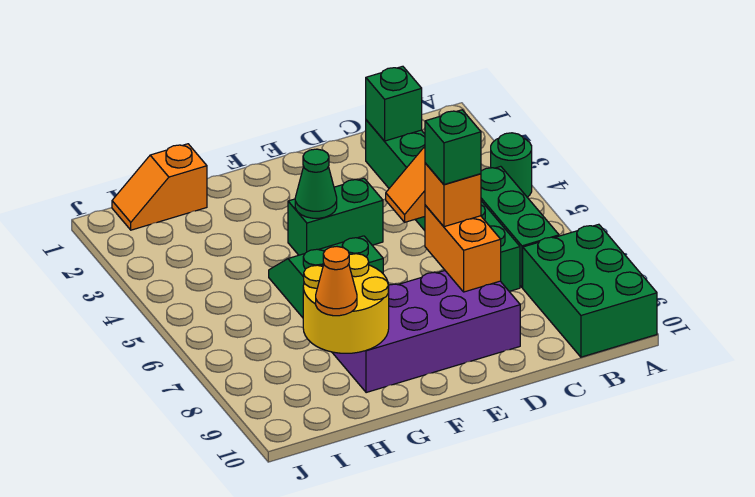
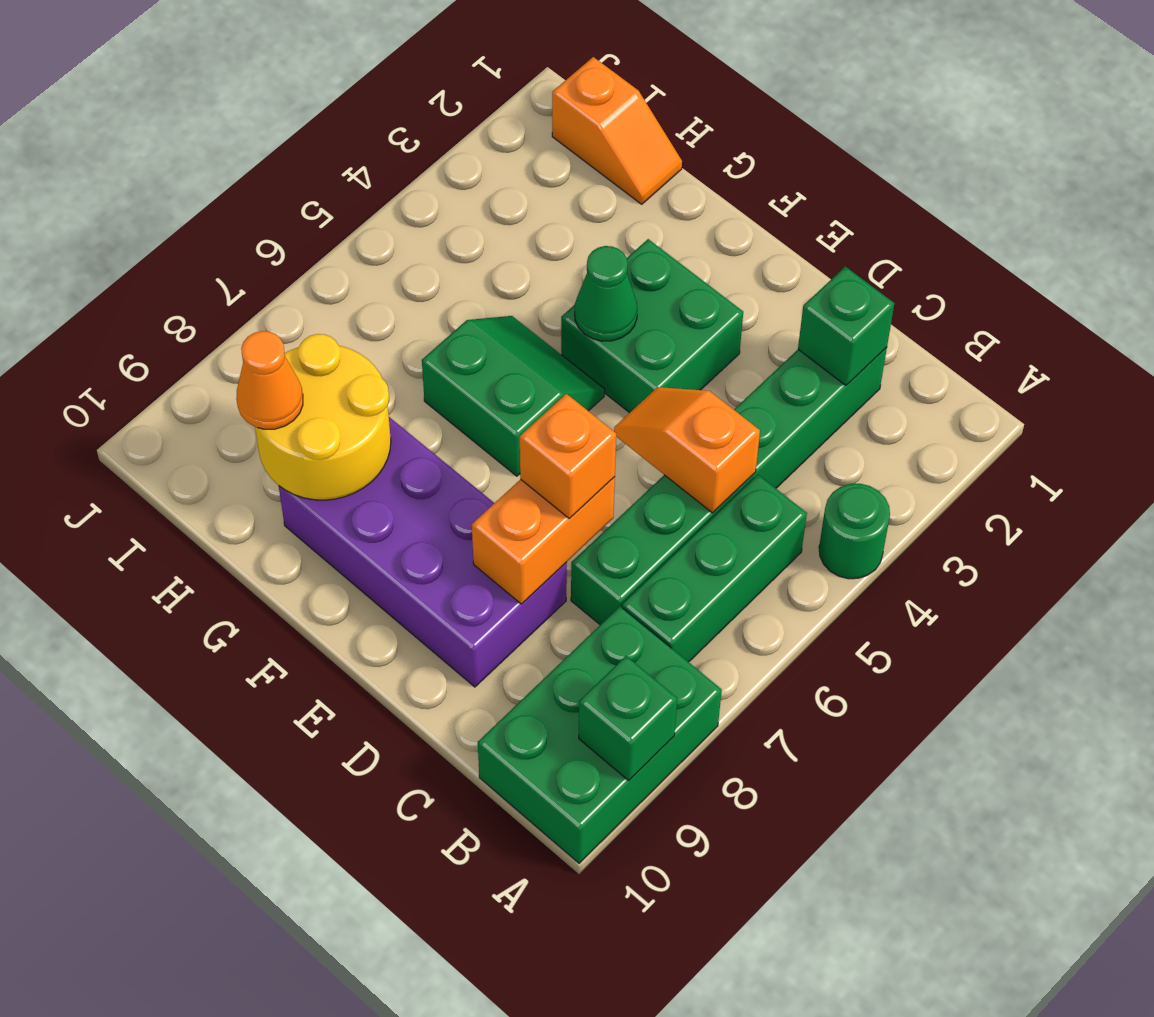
green brick D7 level 4 -> green brick A9 level 2
green brick E4:F4 level 1 -> green brick E3:F4 level 1
orange slope H1:I1 level 1 top H -> orange slope H1:I1 level 1 top I

